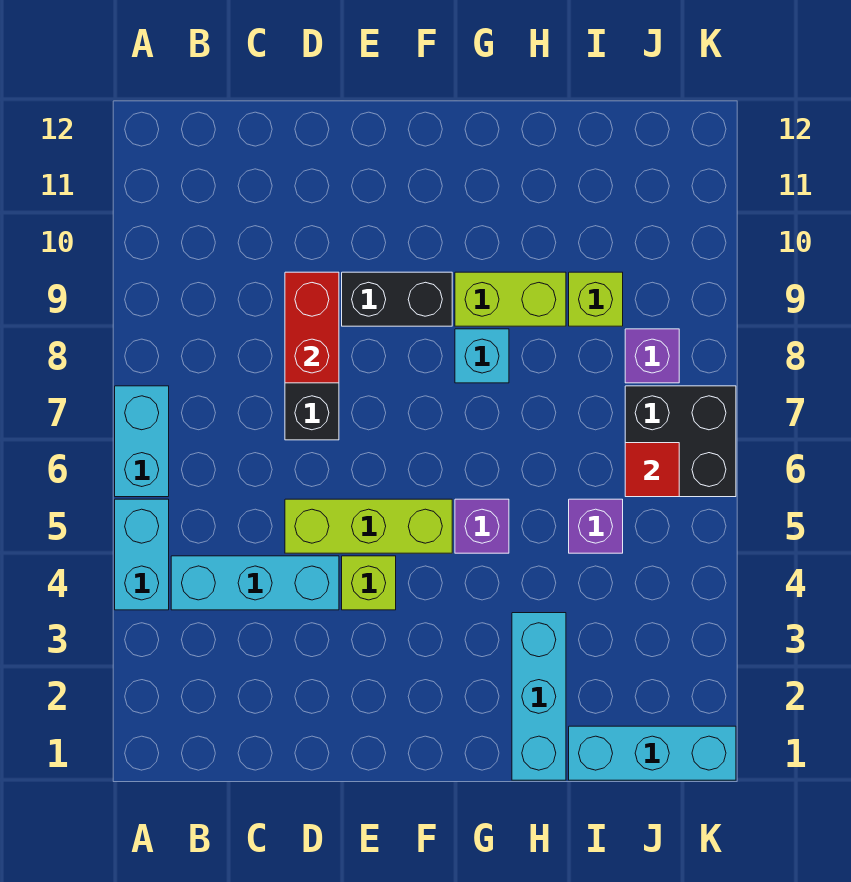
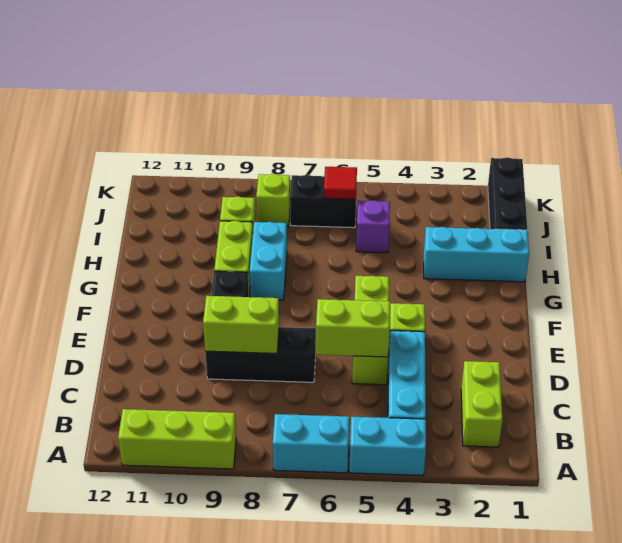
none -> lime brick A9:A11 level 1
none -> lime brick B2:C2 level 1
none -> lime brick D5:D6 level 2
red brick D8:D9 level 2 -> lime brick D8:D9 level 2
purple brick G5 level 1 -> none
cyan brick G8 level 1 -> cyan brick G8:H8 level 1
cyan brick I1:K1 level 1 -> black brick I1:K1 level 1
black brick J6:K7 level 1 -> black brick J6:J7 level 1
purple brick J8 level 1 -> lime brick J8 level 1

